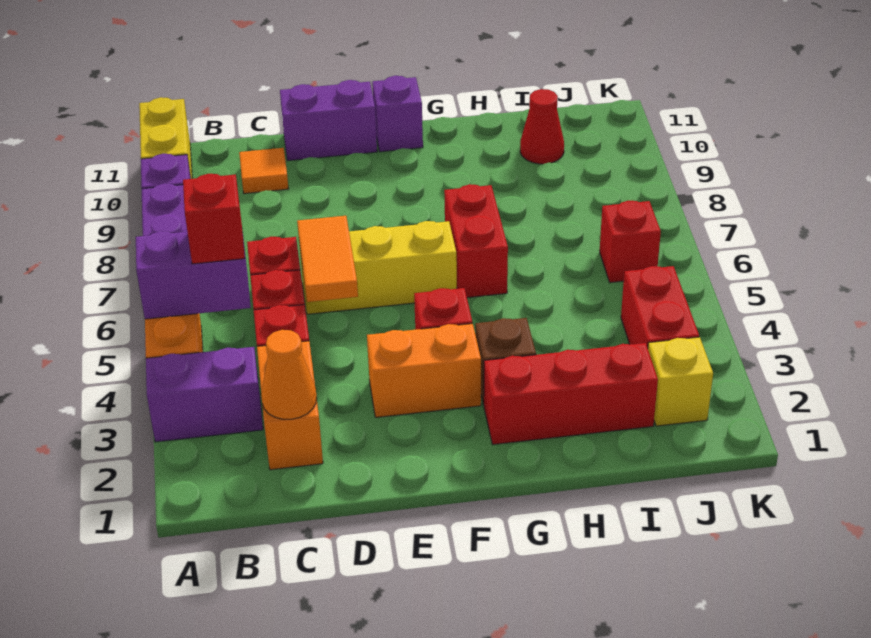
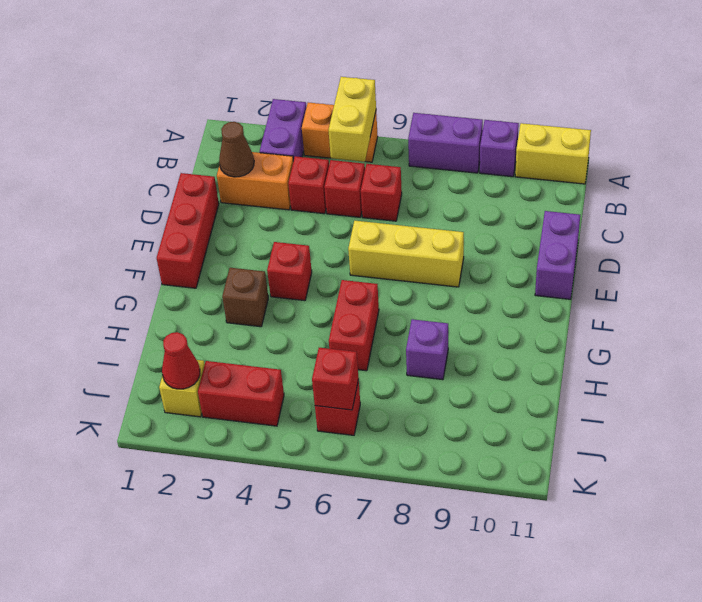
purple brick A5:B5 level 2 -> yellow brick A5:B5 level 2
red brick B5 level 3 -> red brick J6 level 2
orange cone C2 level 2 -> brown cone C2 level 2
orange tile C10 level 1 -> none
orange tile D5:D6 level 2 -> none
yellow brick D6:F6 level 1 -> yellow brick E6:E8 level 1
orange brick E3:F3 level 1 -> none
purple brick F11 level 1 -> purple brick H8 level 1
red brick G2:I2 level 1 -> red brick D1:F1 level 1
red brick G6:G7 level 1 -> red brick G6:H6 level 1
red cone I10 level 1 -> red cone J2 level 2

